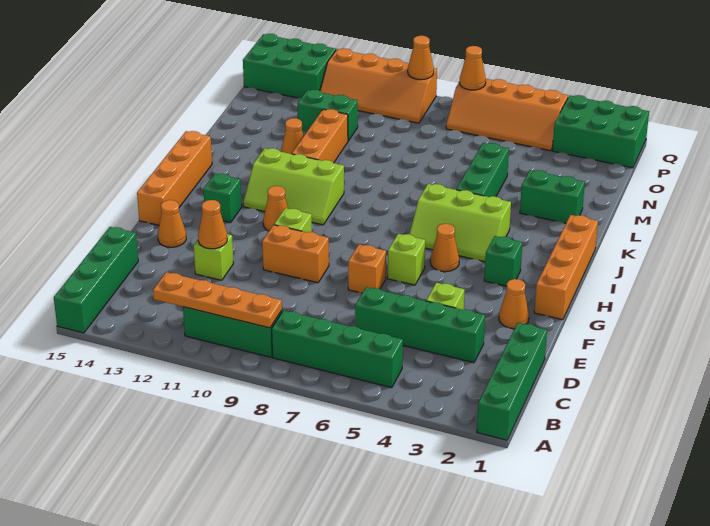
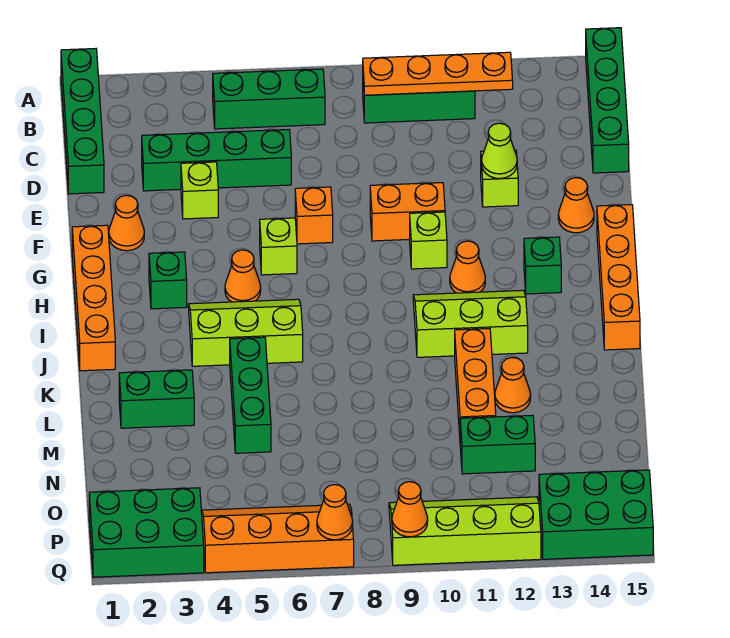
green brick B5:B8 level 1 -> green brick B5:B7 level 1
orange cone E12 level 2 -> lime cone E12 level 2
orange slope P9:Q12 level 1 top Q -> lime slope P9:Q12 level 1 top Q

